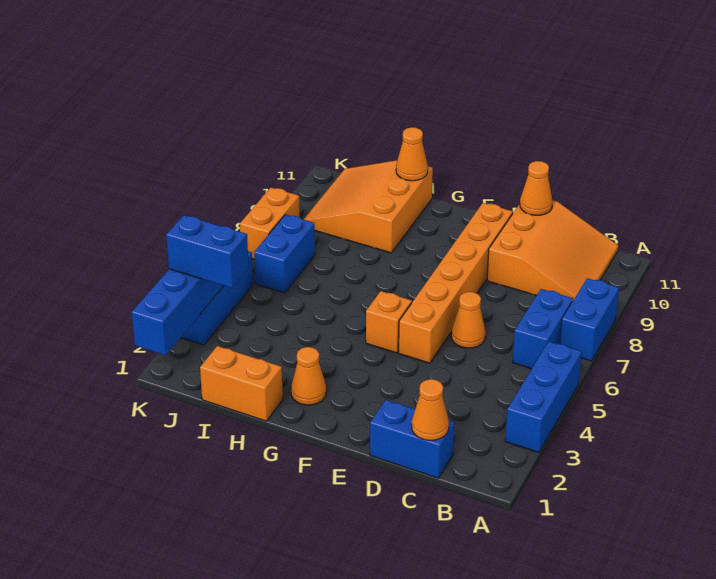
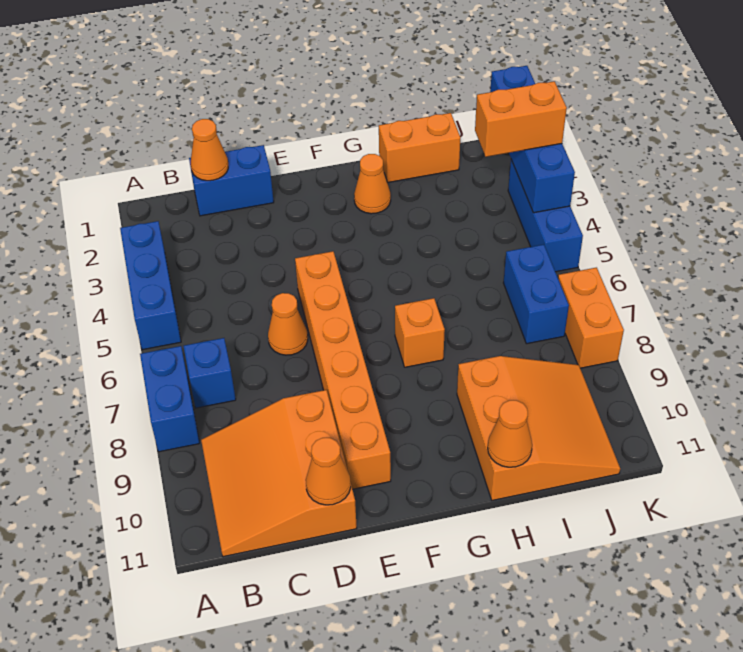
blue brick B6:B7 level 1 -> blue brick B7 level 1
orange brick F5 level 1 -> orange brick G7 level 1
blue brick J3:K3 level 3 -> orange brick J3:K3 level 3

